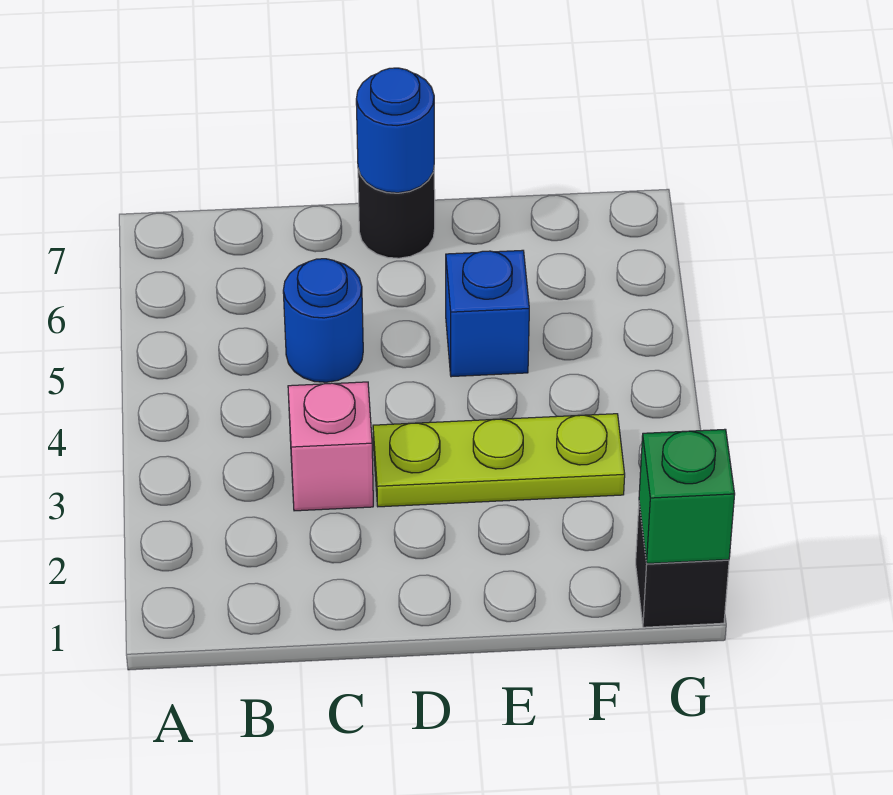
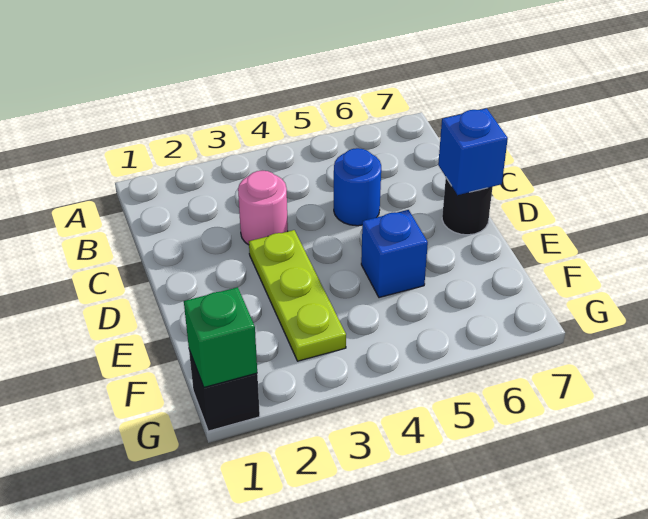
pink brick C3 level 1 -> pink round brick C3 level 1
blue round brick D7 level 2 -> blue brick D7 level 2

